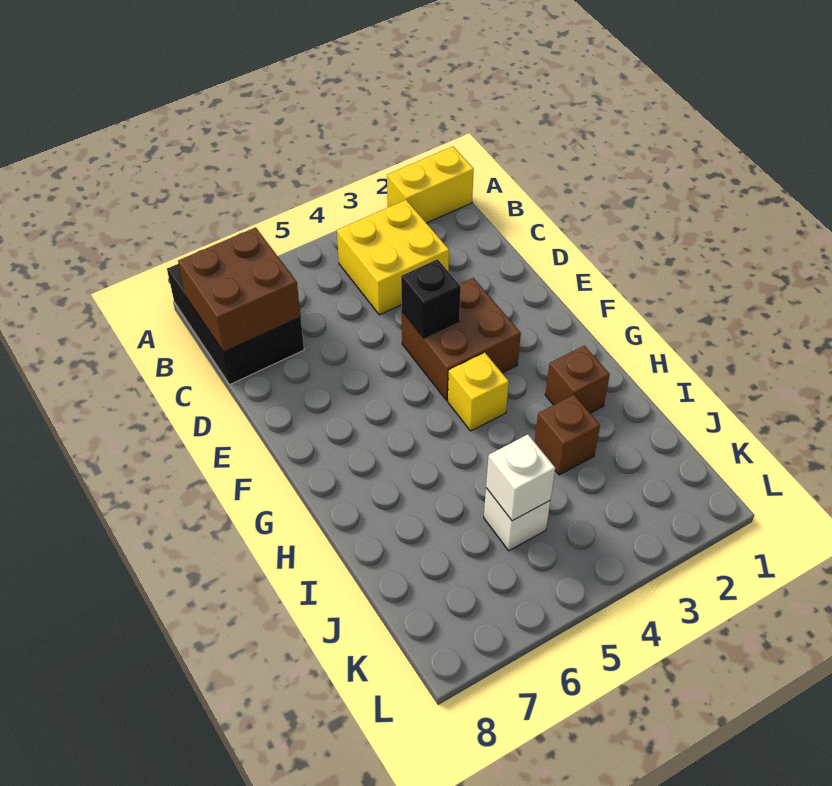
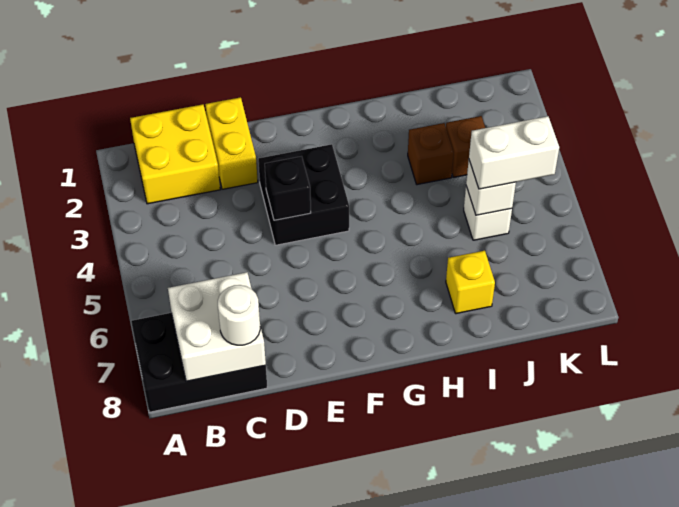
yellow brick A1:A2 level 1 -> yellow brick D1:D2 level 1
yellow brick B3:C4 level 1 -> yellow brick B1:C2 level 1
brown brick B7:C8 level 2 -> white brick B7:C8 level 2
none -> white round brick C8 level 3
brown brick E3:F4 level 1 -> black brick E3:F4 level 1
yellow brick G4 level 1 -> yellow brick I7 level 1
brown brick H2 level 1 -> brown brick J3 level 1
none -> white brick J5:K5 level 3

